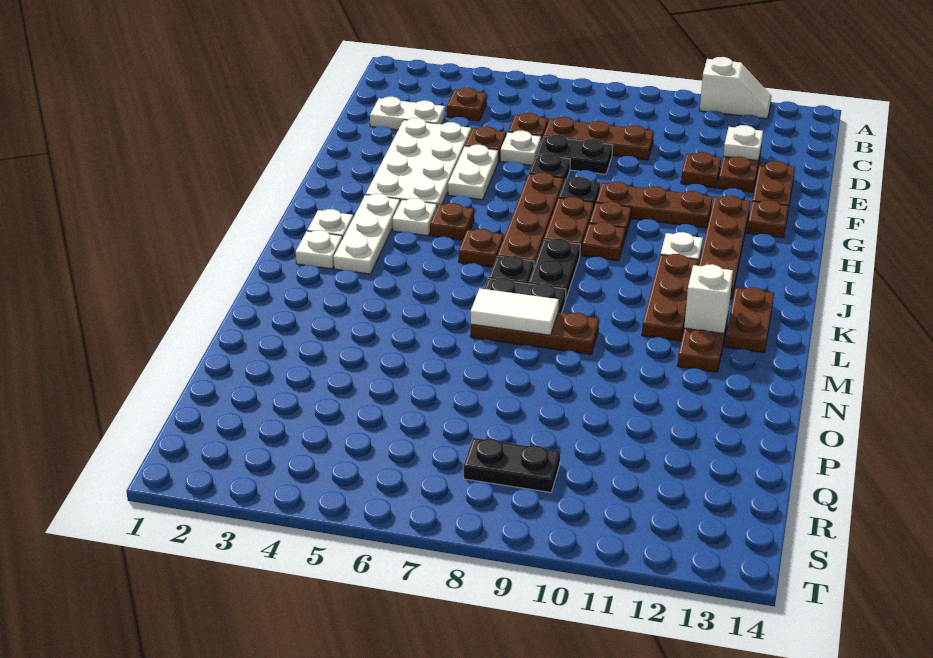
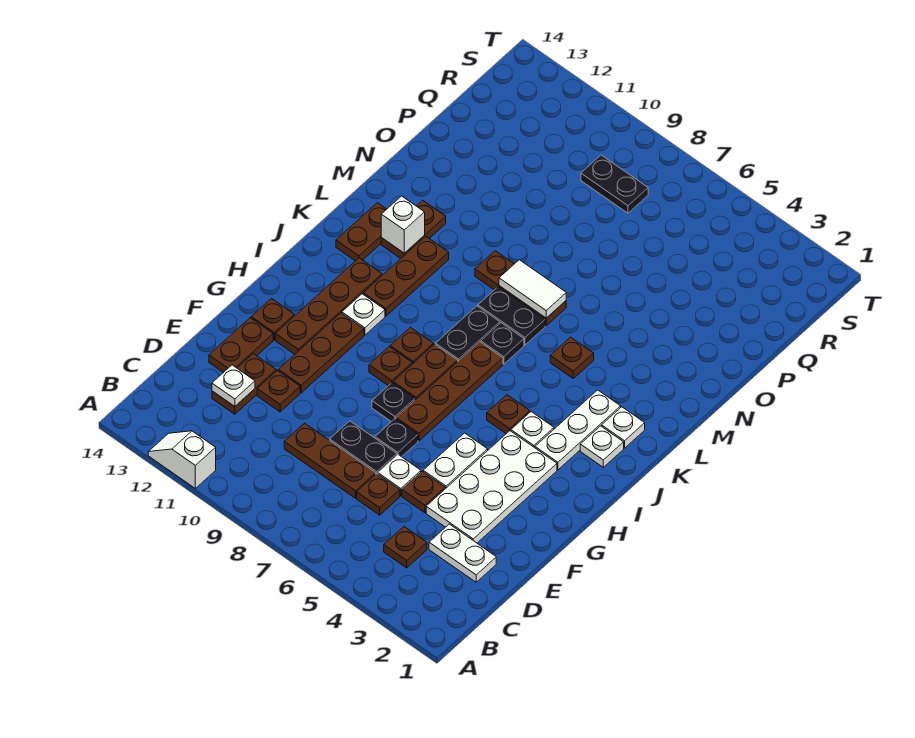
brown plate G9:G11 level 1 -> brown plate F11:H11 level 1
brown plate J6 level 1 -> brown plate L5 level 1

